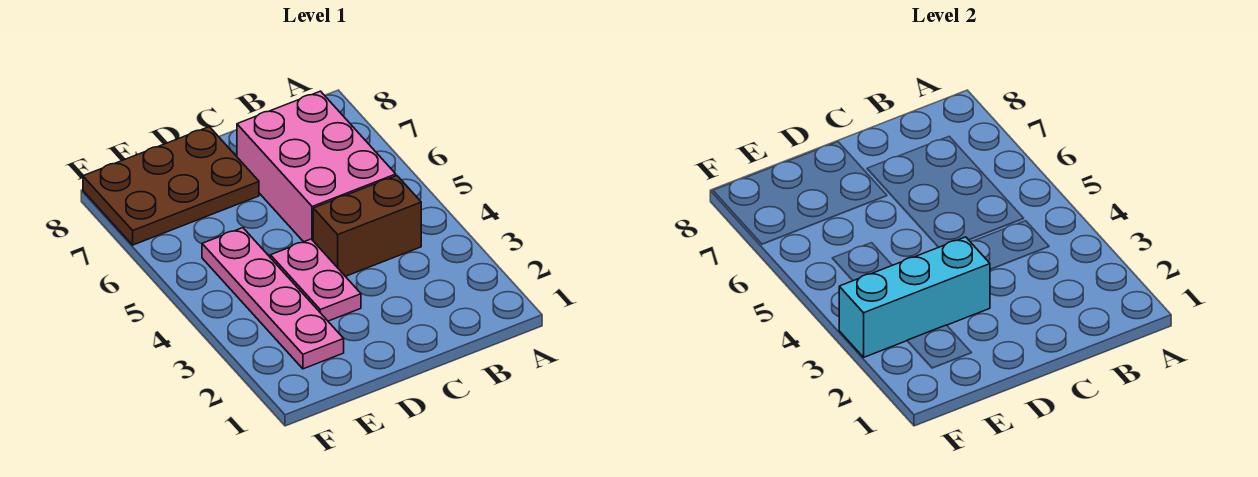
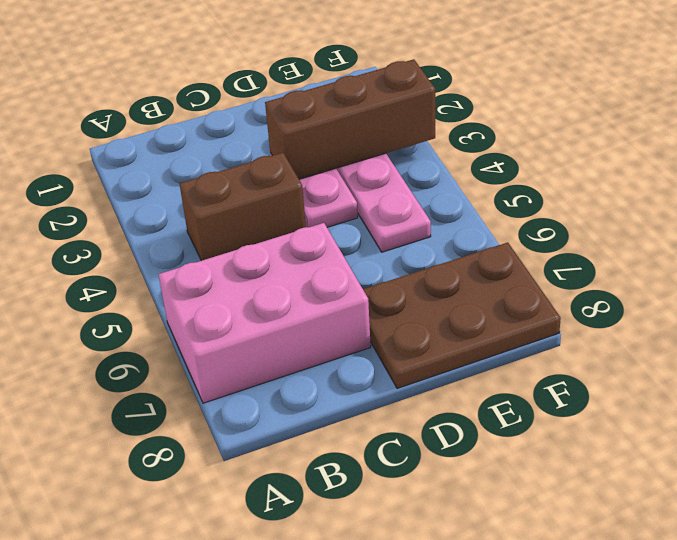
pink brick B5:C7 level 1 -> pink brick A6:C7 level 1
cyan brick D3:F3 level 2 -> brown brick D3:F3 level 2

